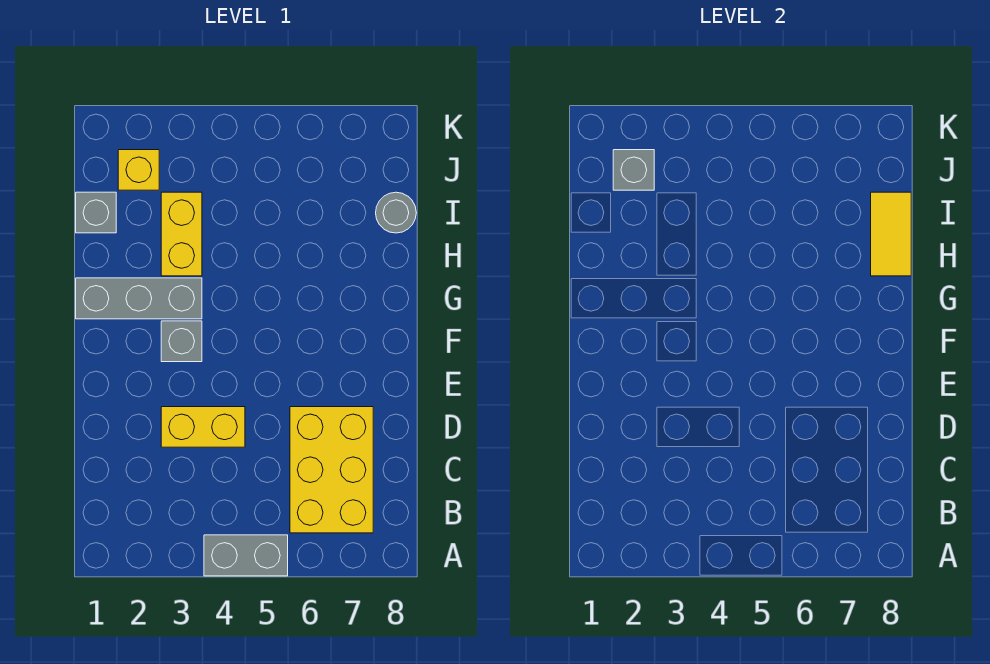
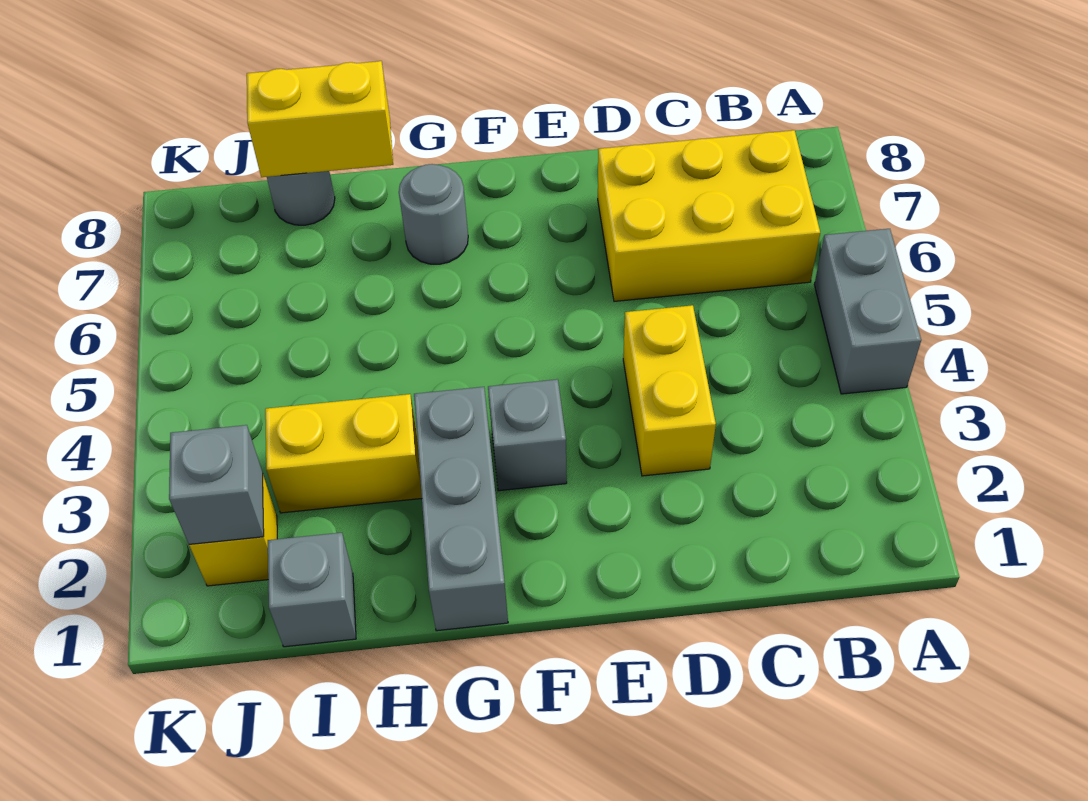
none -> grey round brick G7 level 1
yellow tile H8:I8 level 2 -> yellow brick H8:I8 level 2

